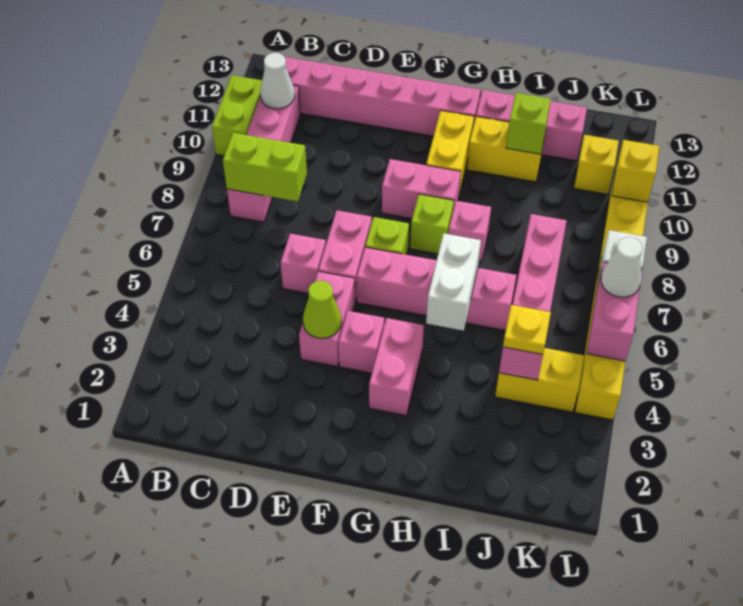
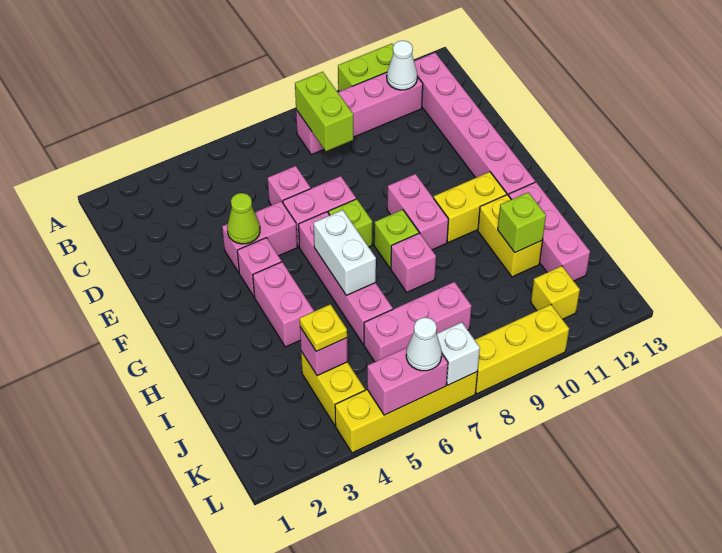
pink brick G3:G4 level 1 -> pink brick G4:H4 level 1
white brick H5:H6 level 2 -> white brick G6:H6 level 2
yellow brick L10 level 2 -> none

